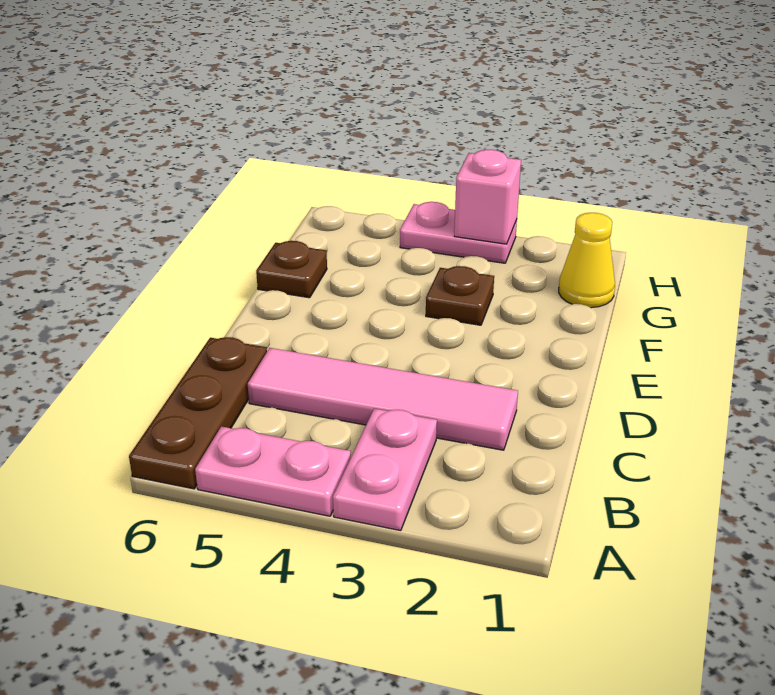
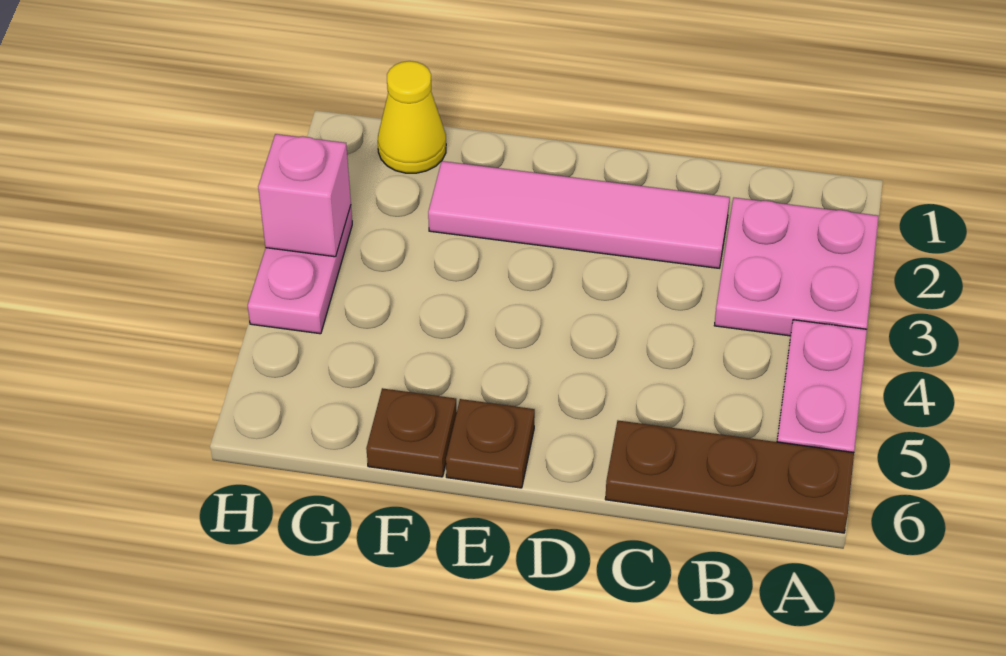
pink plate A3:B3 level 1 -> pink plate A2:B3 level 1
pink tile C2:C5 level 1 -> pink tile C2:F2 level 1
brown plate F3 level 1 -> brown plate E6 level 1

